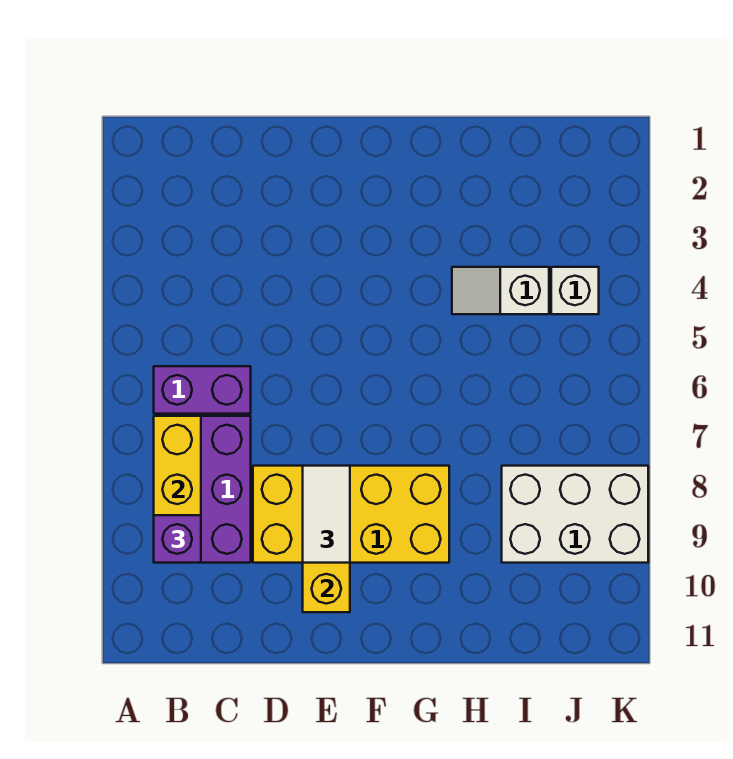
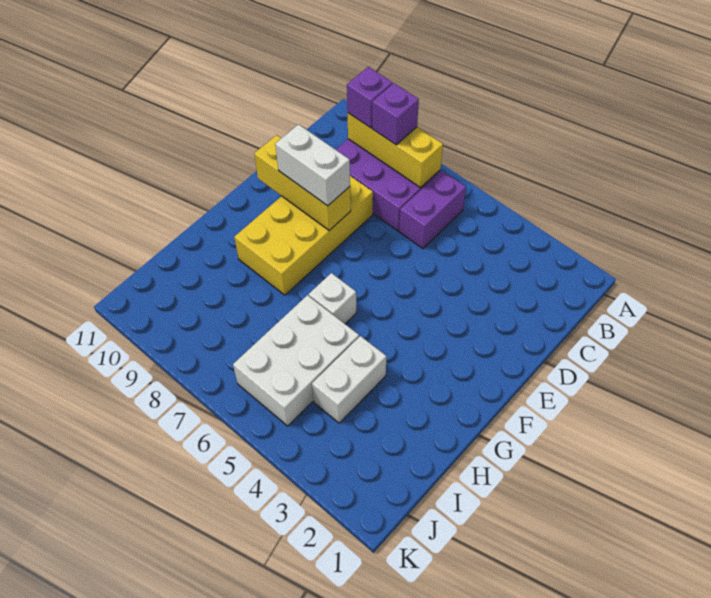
none -> purple brick B8 level 3
white tile E8:E9 level 3 -> white brick E8:E9 level 3
white slope H4:I4 level 1 top I -> white brick H4:I4 level 1
white brick I8:K9 level 1 -> white brick H5:J6 level 1
white brick J4 level 1 -> white brick G6 level 1

